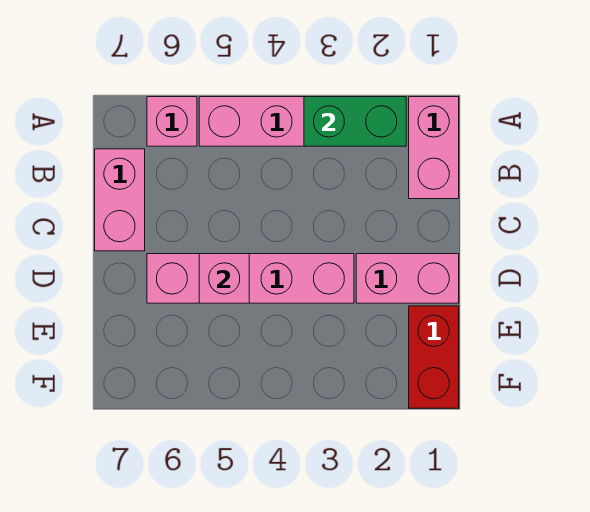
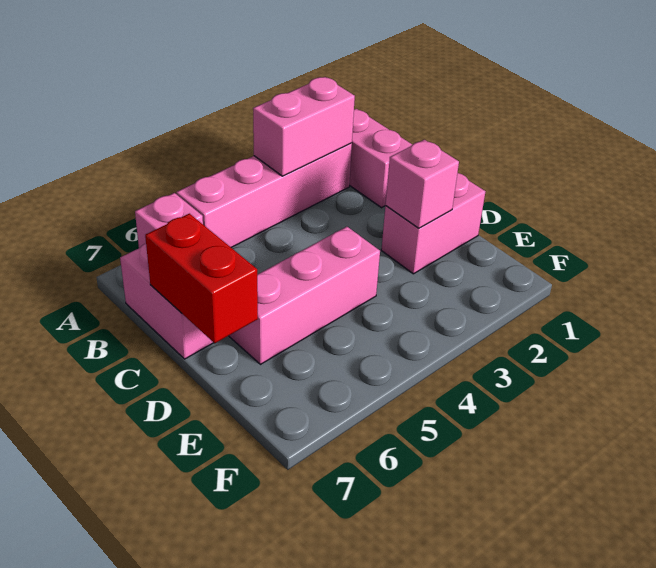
green brick A2:A3 level 2 -> pink brick A2:A3 level 2
pink brick D3:D6 level 1 -> pink brick D4:D6 level 1
pink brick D5 level 2 -> pink brick D2 level 2
red brick E1:F1 level 1 -> red brick C7:D7 level 2

